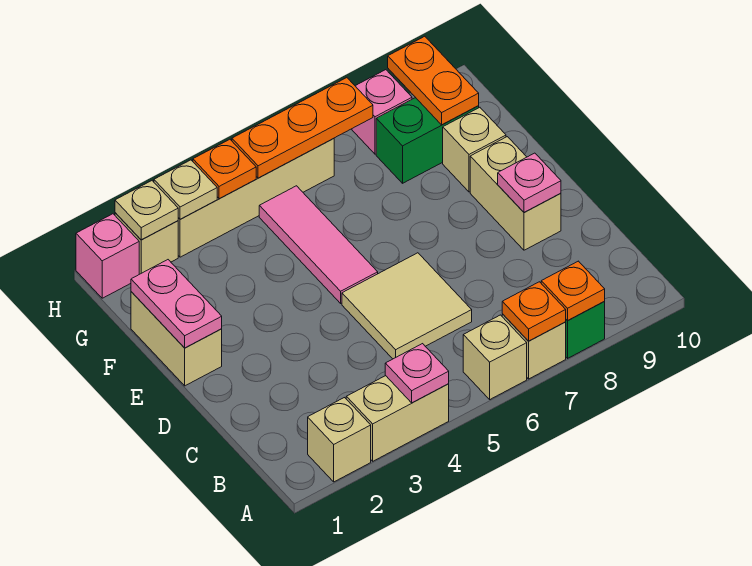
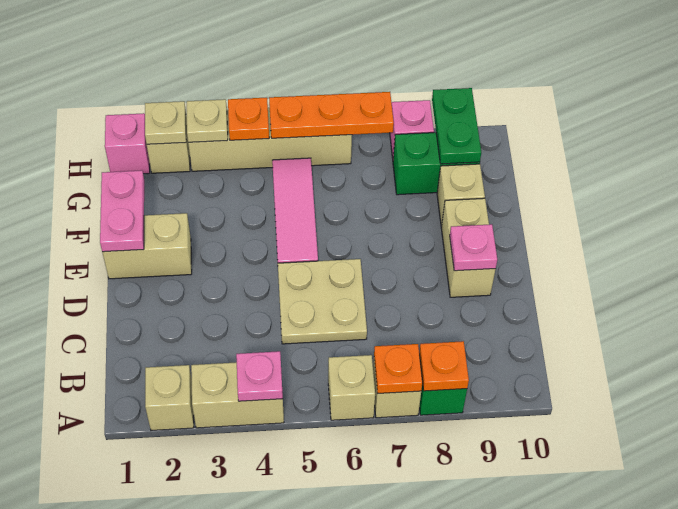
tan tile C5:D6 level 1 -> tan plate C5:D6 level 1
tan brick E1:F1 level 1 -> tan brick E1:E2 level 1
orange plate G9:H9 level 2 -> green plate G9:H9 level 2

